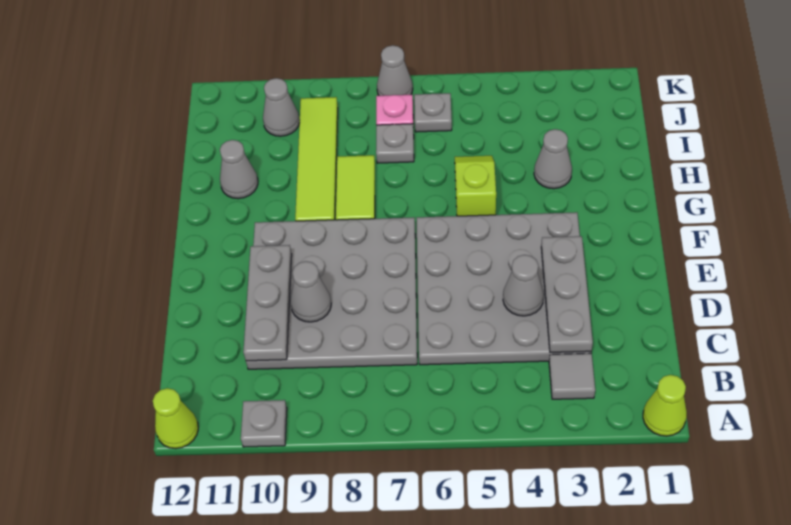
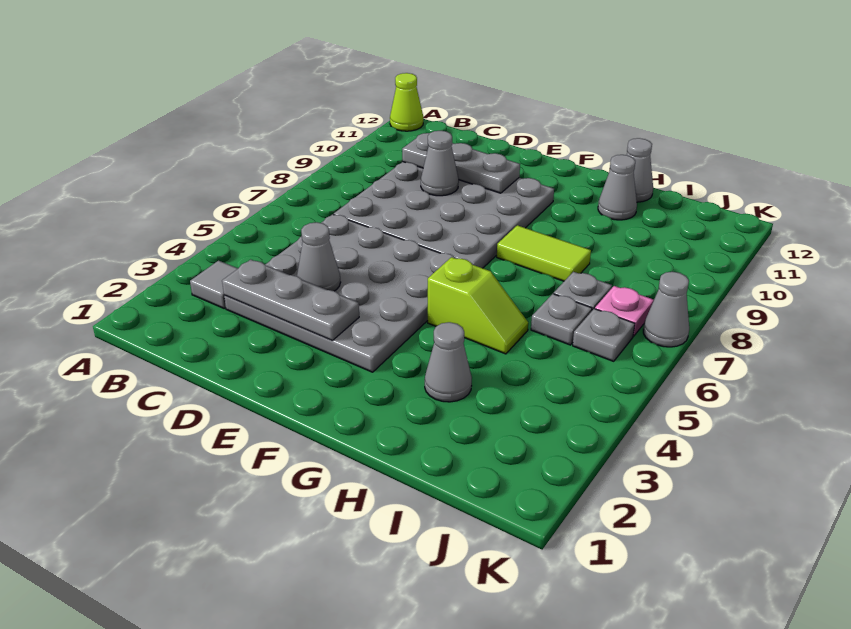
lime cone A1 level 1 -> none
grey plate A10 level 1 -> grey plate I6 level 1
lime tile G9:J9 level 1 -> none
grey cone J10 level 1 -> grey cone H12 level 1

